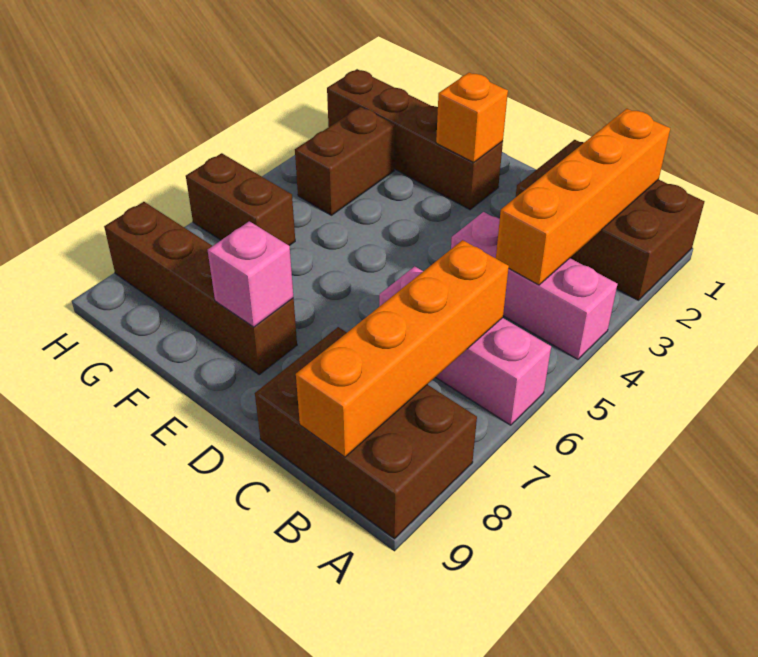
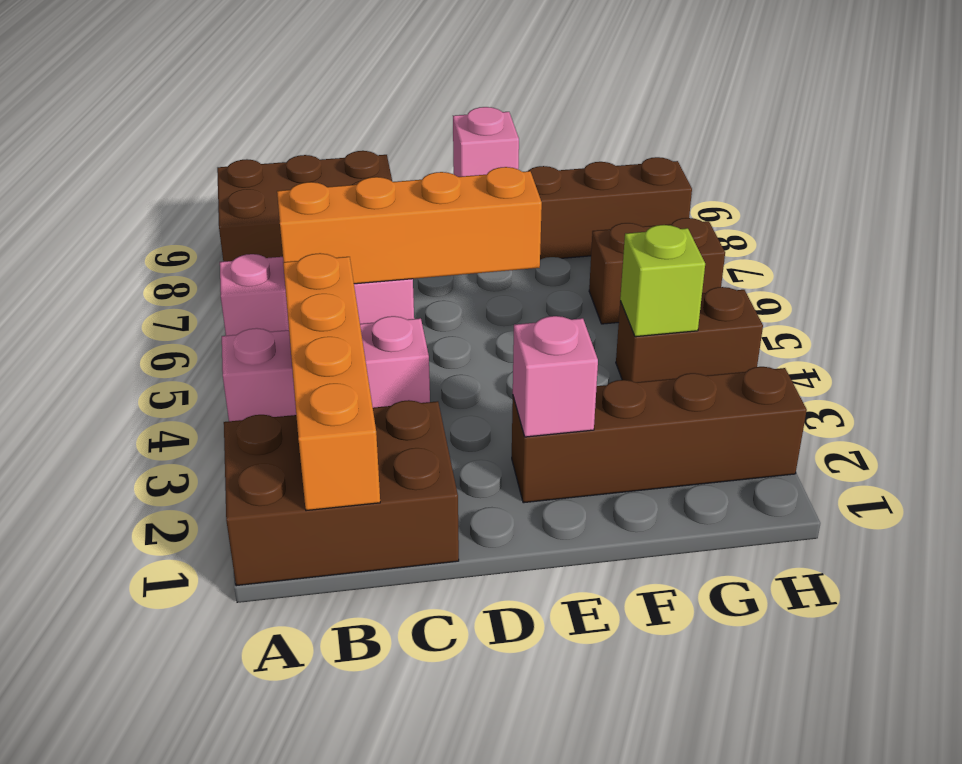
orange brick B6:B9 level 2 -> orange brick B6:E6 level 2
orange brick E2 level 2 -> pink brick E2 level 2
brown brick G3:G4 level 1 -> brown brick G4:H4 level 1
none -> lime brick G4 level 2

